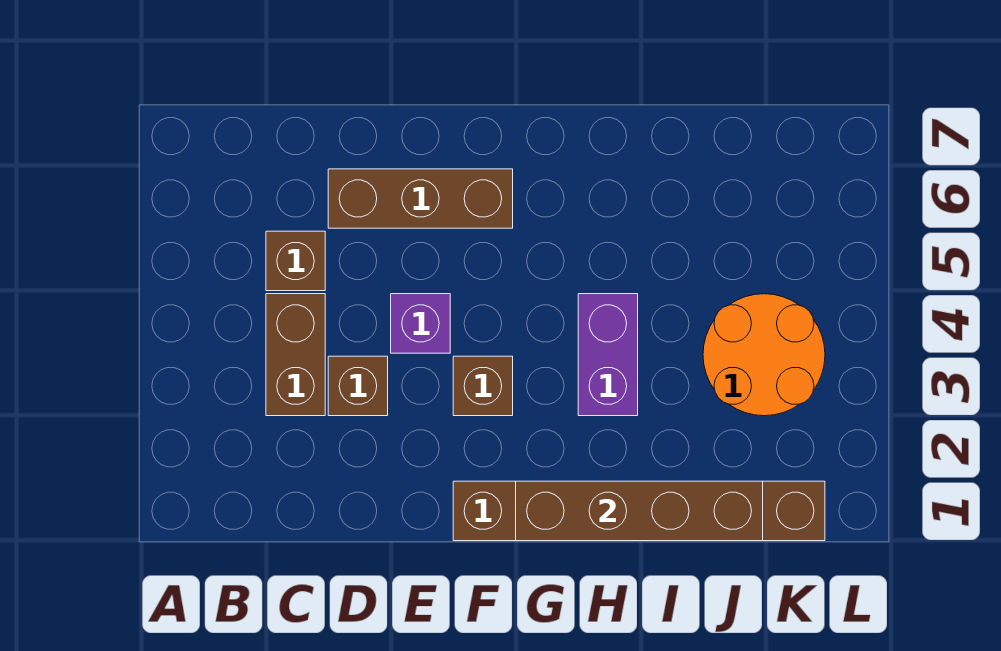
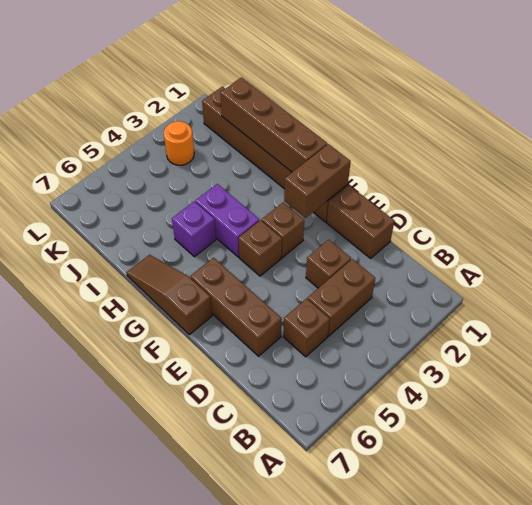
none -> brown brick D1:E1 level 1
purple brick E4 level 1 -> purple brick H5 level 1
none -> brown brick F1:F2 level 2
none -> brown brick F4 level 1
none -> brown slope F7:H7 level 1 top F
purple brick H3:H4 level 1 -> purple brick G4:H4 level 1
orange round brick J3:K4 level 1 -> orange round brick K3 level 1

